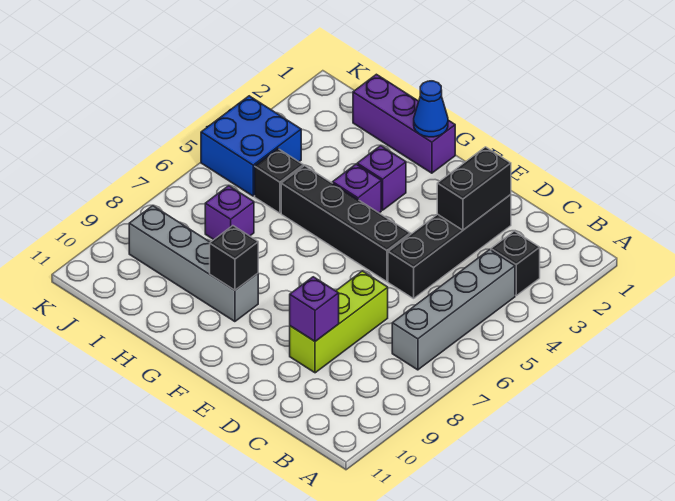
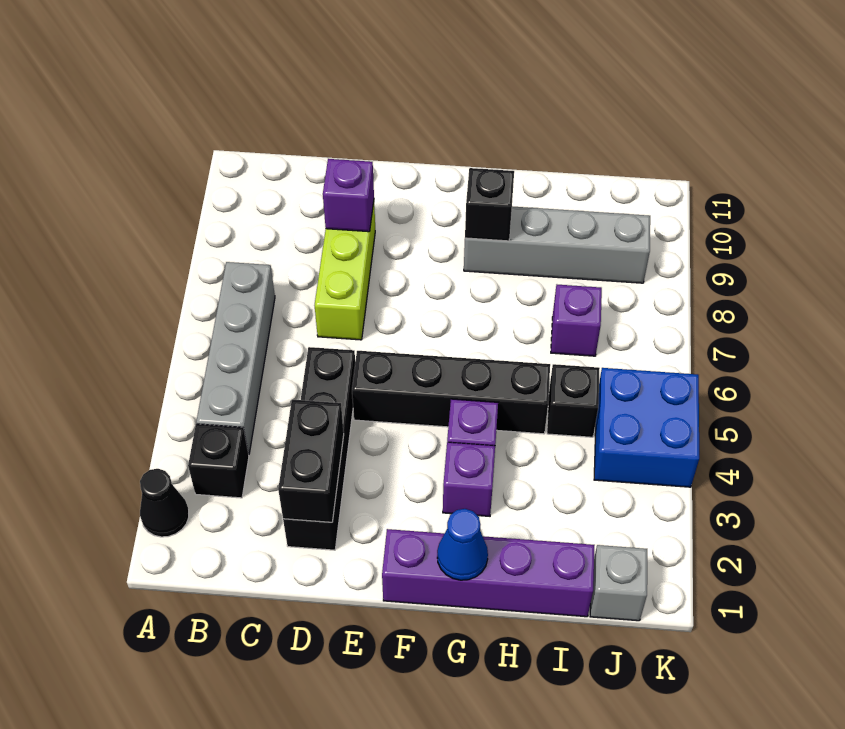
none -> black cone A2 level 1
purple brick G1:I1 level 1 -> purple brick F1:I1 level 1
none -> grey brick J1 level 1

